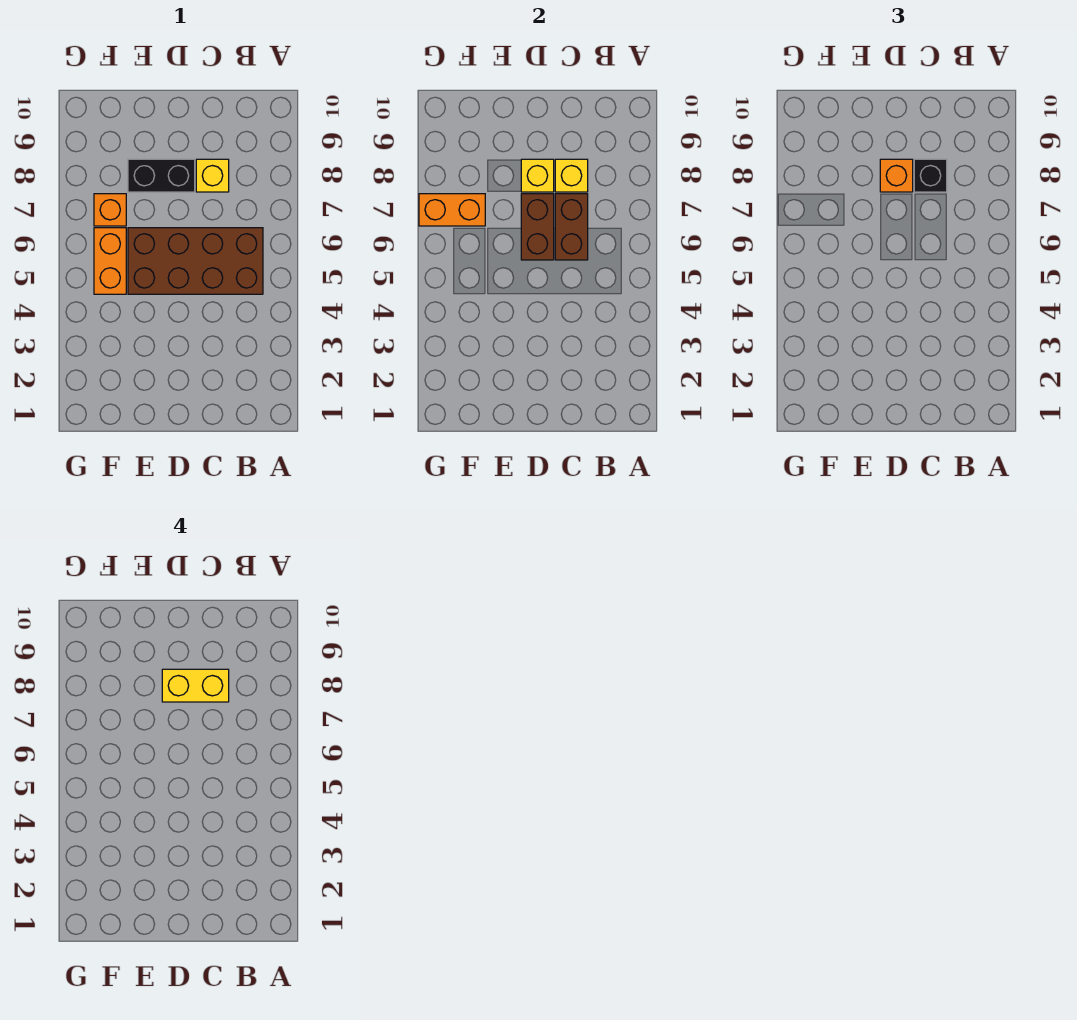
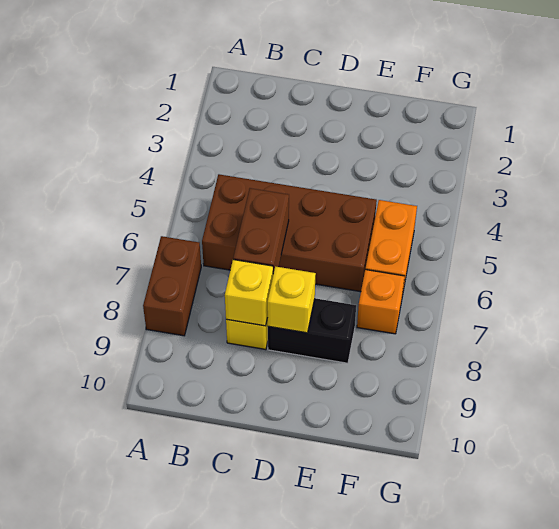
black brick C8 level 3 -> none
yellow brick C8:D8 level 4 -> none
brown brick D6:D7 level 2 -> brown brick A7:A8 level 1
orange brick D8 level 3 -> none
orange brick F7:G7 level 2 -> none

